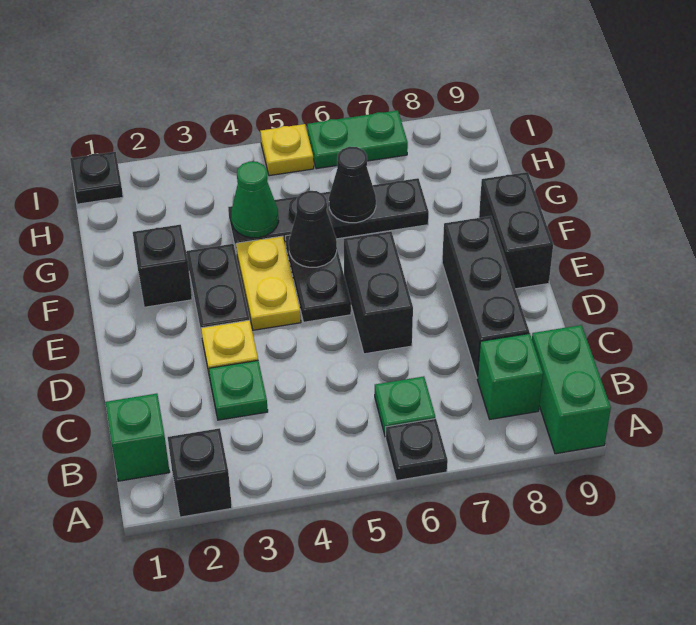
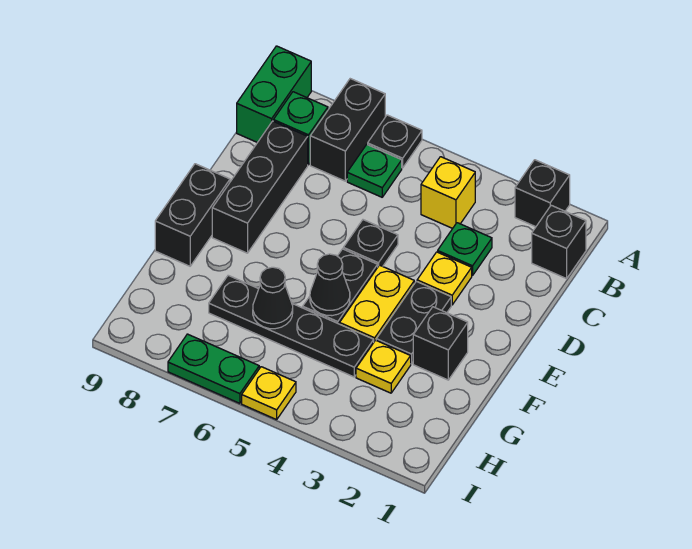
green brick B1 level 1 -> black brick B1 level 1
none -> yellow brick B4 level 1
black brick D6:E6 level 1 -> black brick A7:B7 level 1
none -> yellow plate G3 level 1
green cone G4 level 2 -> none
black plate I1 level 1 -> black plate D5 level 1

